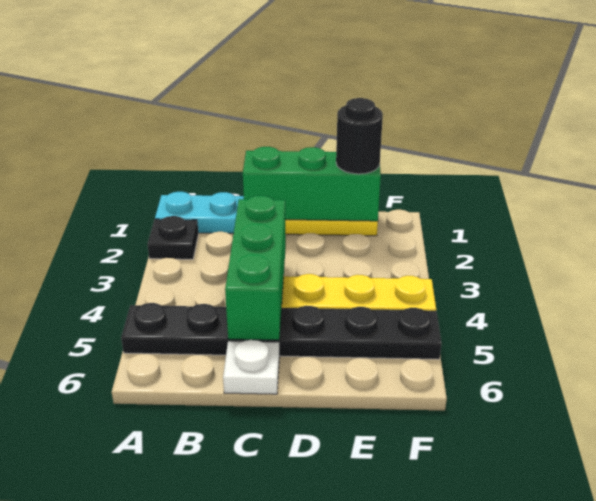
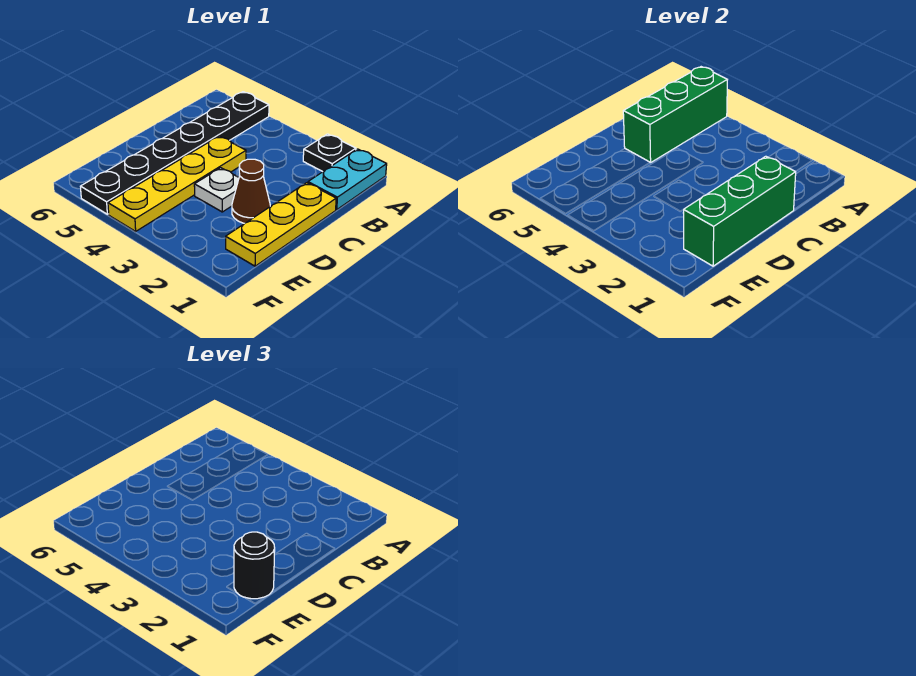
green brick C3:C5 level 2 -> green brick A5:C5 level 2
white plate C6 level 1 -> white plate D3 level 1
none -> brown cone D2 level 1

